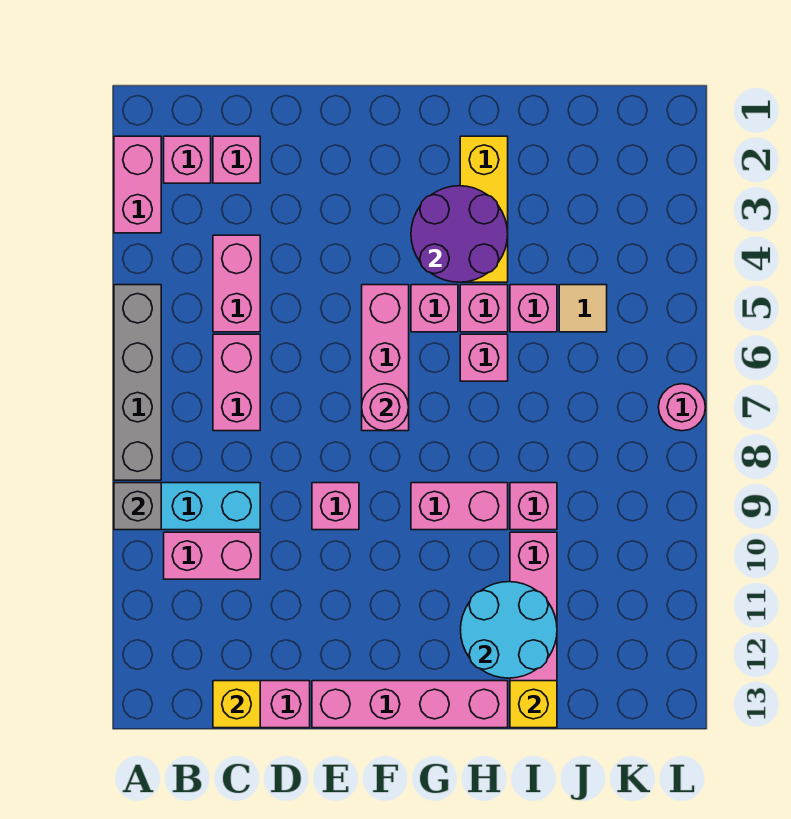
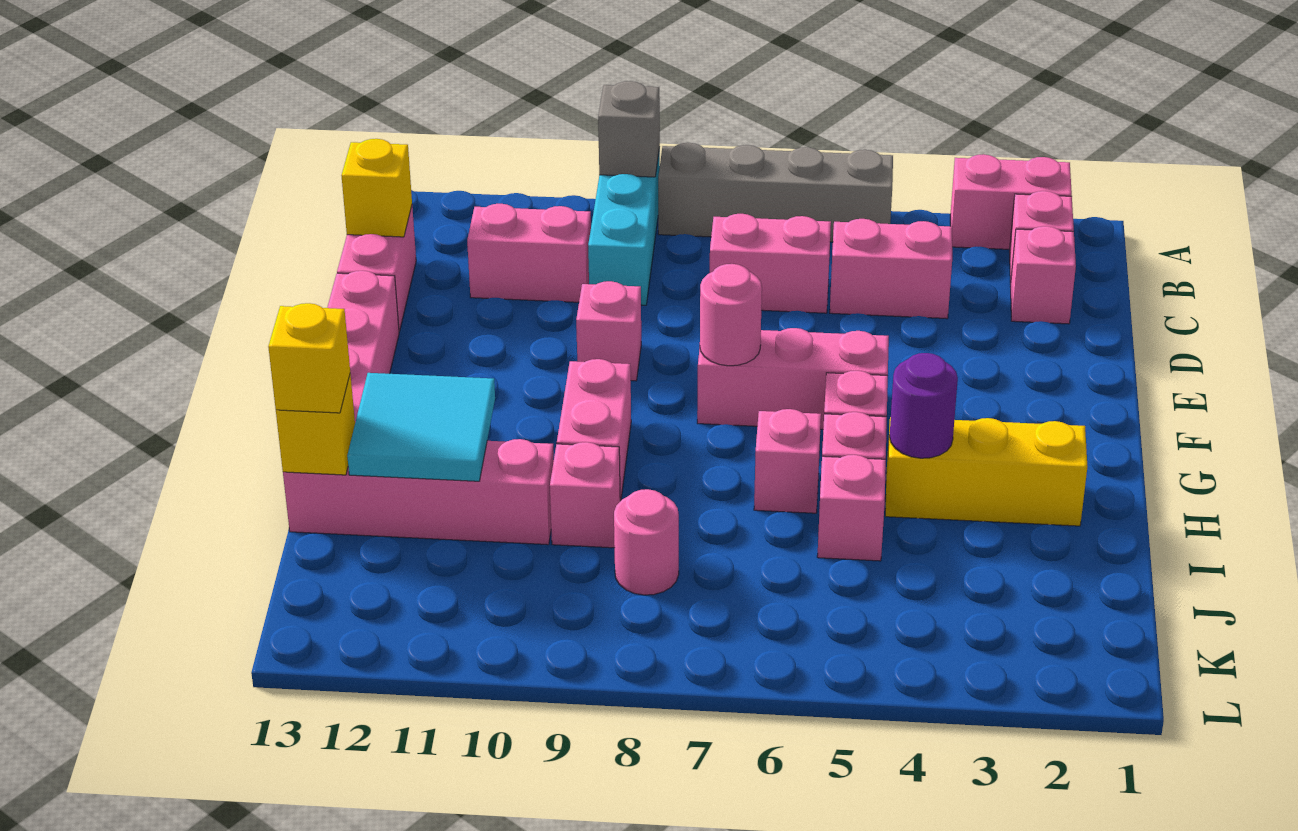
pink brick B10:C10 level 1 -> pink brick C10:C11 level 1
purple round brick G3:H4 level 2 -> purple round brick H4 level 2
cyan round brick H11:I12 level 2 -> cyan tile H11:I12 level 2
none -> yellow brick I13 level 3
tan tile J5 level 1 -> none
pink round brick L7 level 1 -> pink round brick J8 level 1

